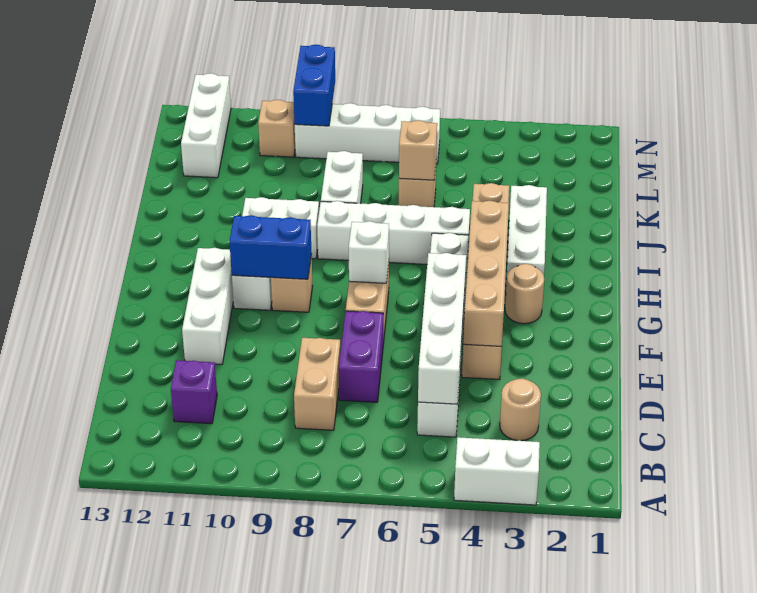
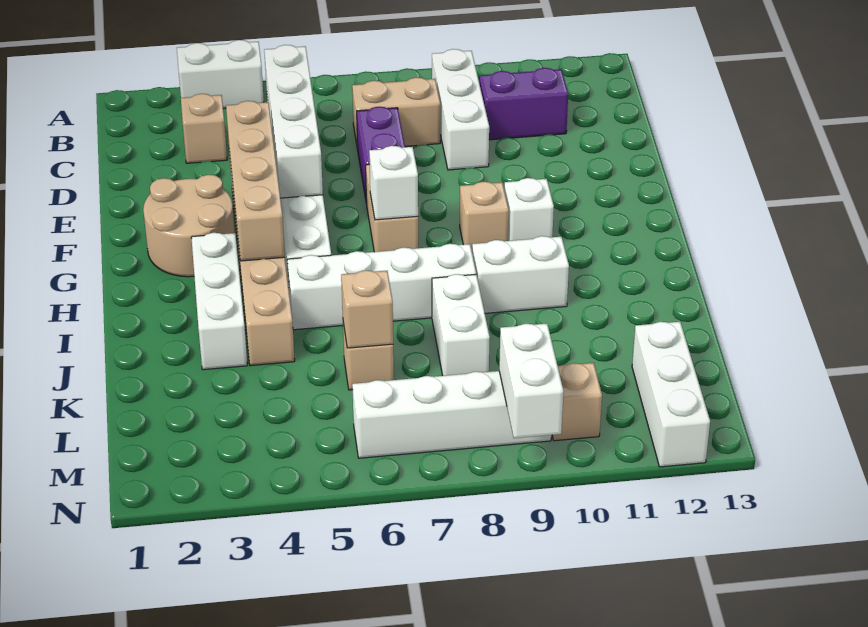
tan round brick C3 level 1 -> tan brick C3 level 1
tan brick C8:D8 level 1 -> tan brick C7:C8 level 1
purple brick C11 level 1 -> purple brick C10:C11 level 1
white brick E11:G11 level 1 -> white brick B9:D9 level 1
tan round brick G3 level 1 -> tan round brick F2:G3 level 1
blue brick G9:G10 level 2 -> none
blue brick M9:N9 level 2 -> white brick M9:N9 level 2

